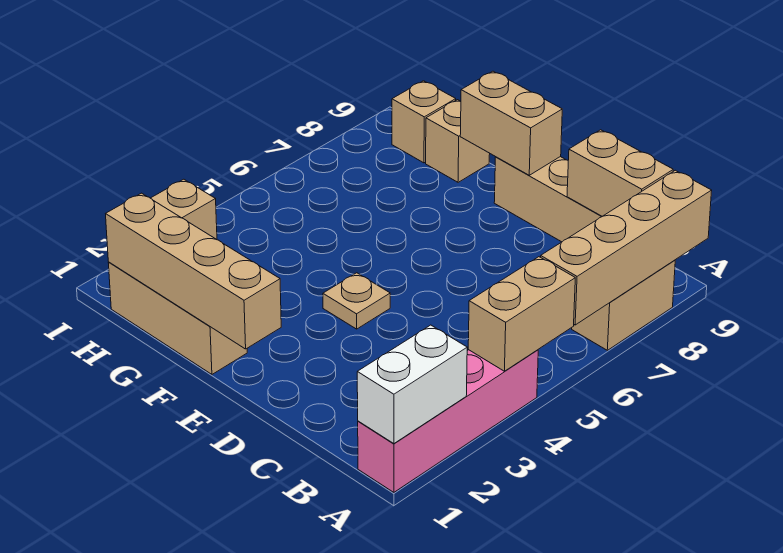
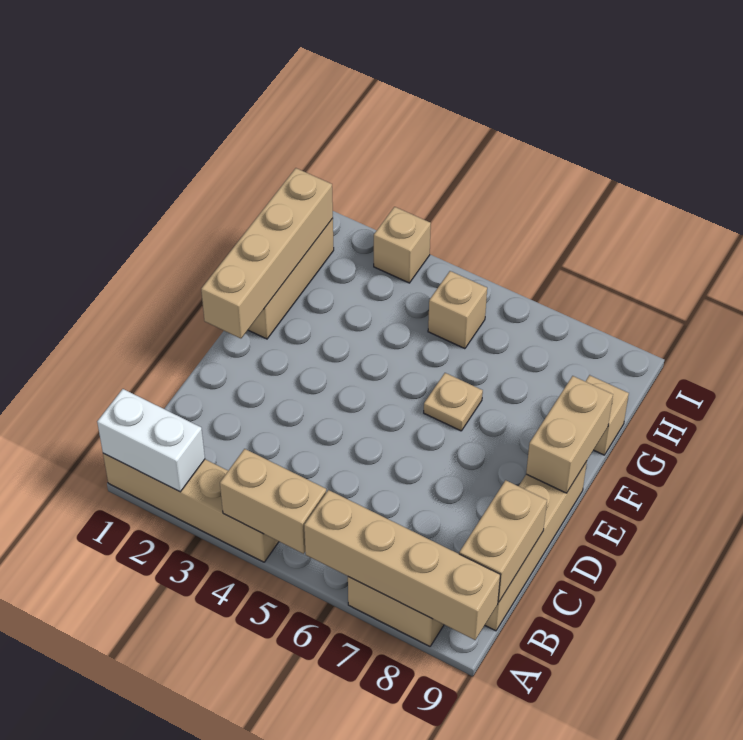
pink brick A1:A4 level 1 -> tan brick A1:A4 level 1
tan plate E4 level 1 -> tan plate F6 level 1
tan brick H9 level 1 -> tan brick H5 level 1

